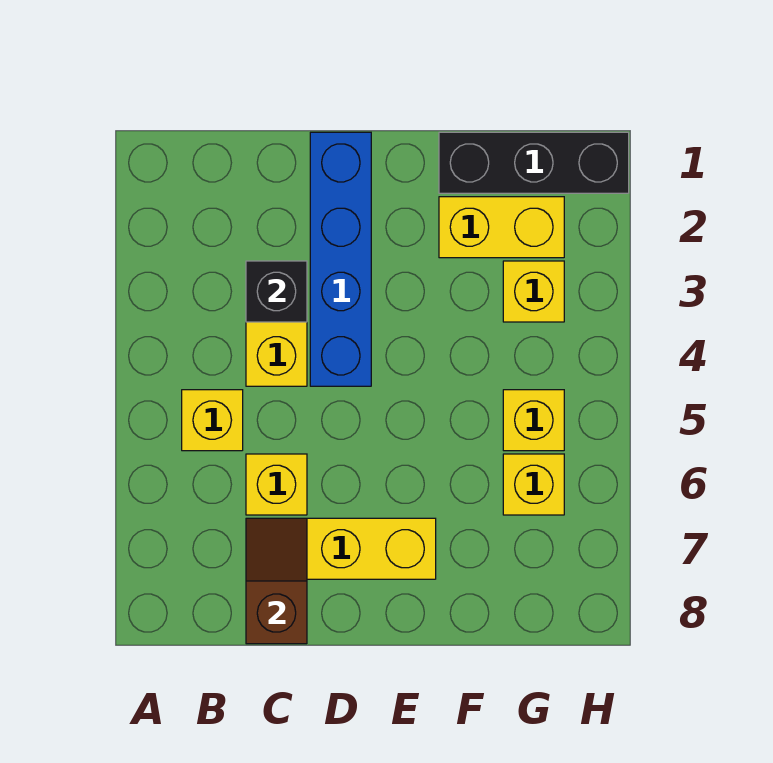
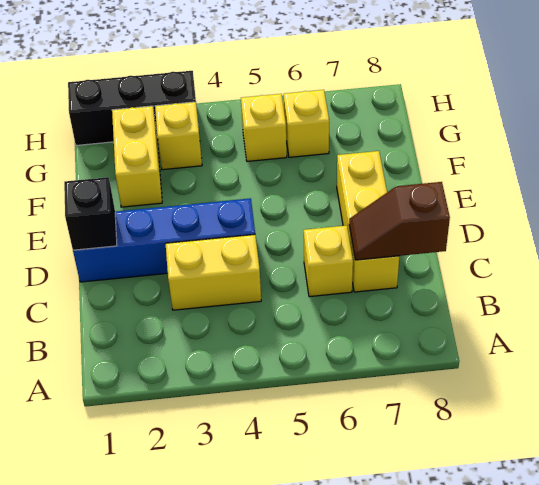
yellow brick B5 level 1 -> none
black brick C3 level 2 -> black brick D1 level 2
black brick F1:H1 level 1 -> black brick H1:H3 level 1

